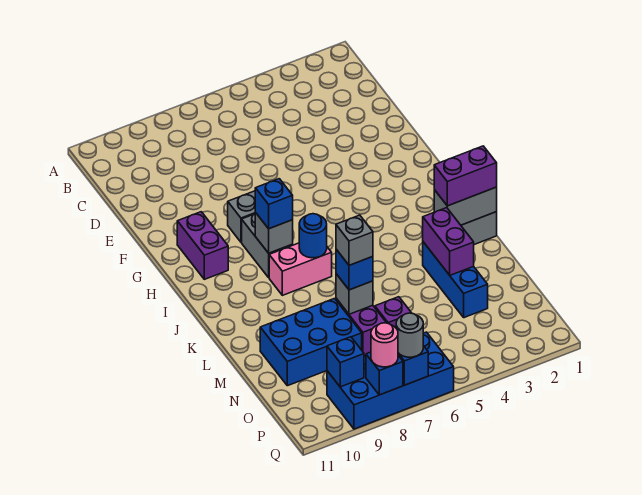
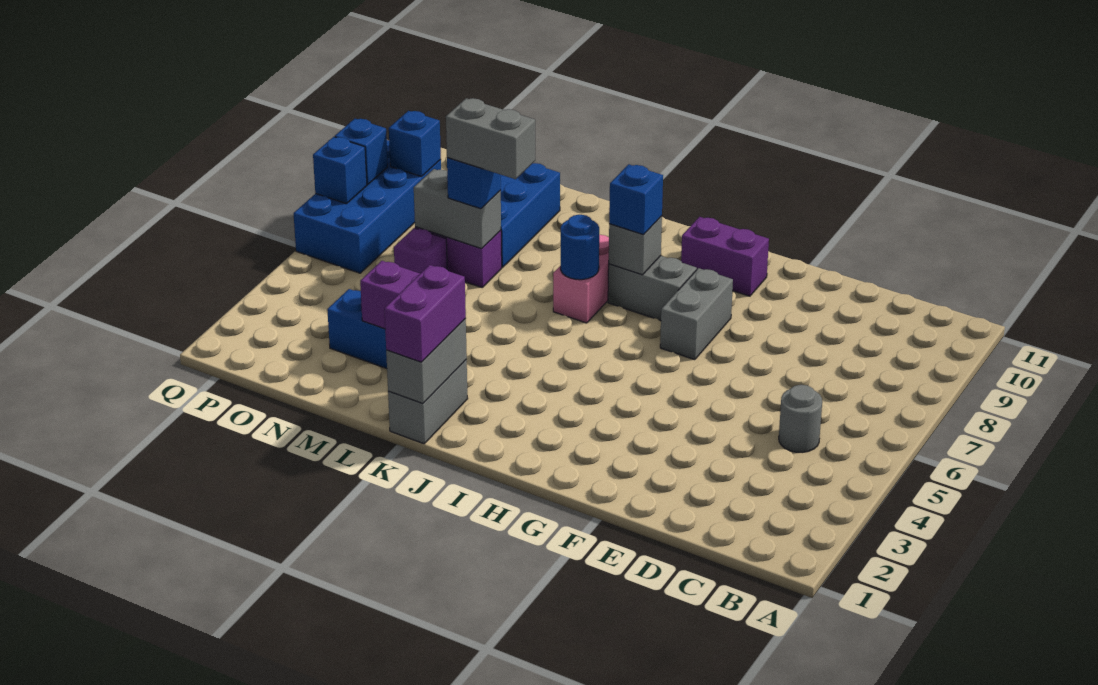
grey brick M7 level 2 -> grey brick M7:N7 level 2
grey brick M7 level 4 -> grey brick L7:M7 level 4
grey round brick Q7 level 3 -> grey round brick C5 level 1
pink round brick Q8 level 3 -> none

